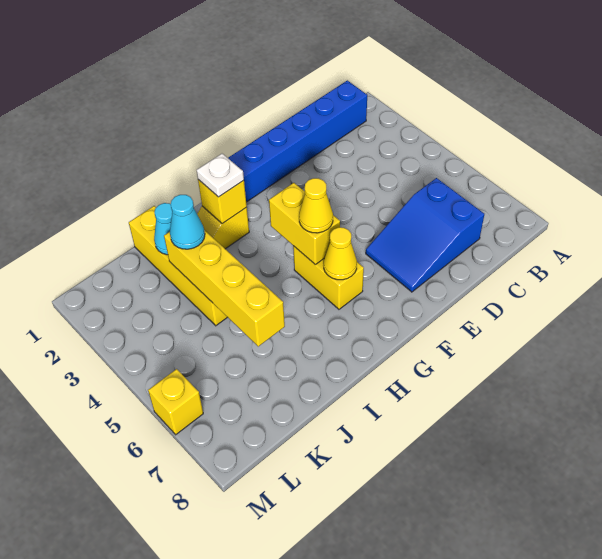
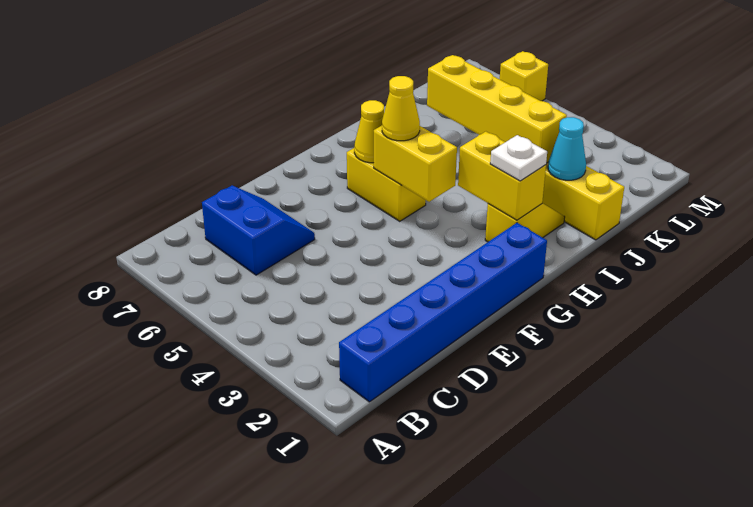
blue slope C6:E7 level 1 top C -> blue slope C6:D7 level 1 top C
yellow brick H2 level 2 -> yellow brick H2:H3 level 2
cyan cone J3 level 3 -> none

